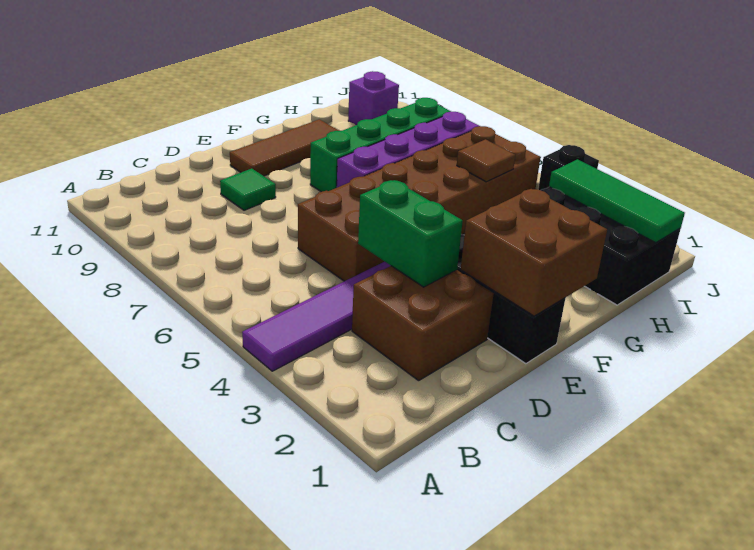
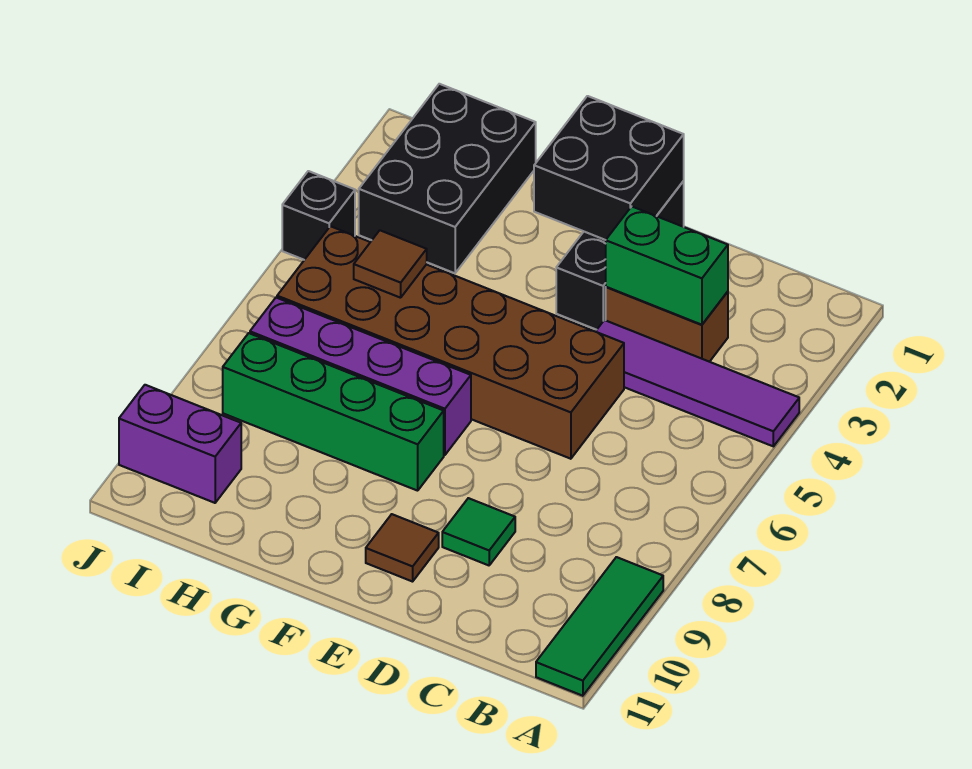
brown brick C2:D3 level 1 -> brown brick C3:D3 level 1
green brick D3:D4 level 2 -> green brick C3:D3 level 2
brown brick E1:F2 level 2 -> black brick E1:F2 level 2
brown tile E10:G10 level 1 -> brown tile E10 level 1
green tile I1:I3 level 2 -> green tile A9:A11 level 1
purple brick I10 level 1 -> purple brick I10:J10 level 1

